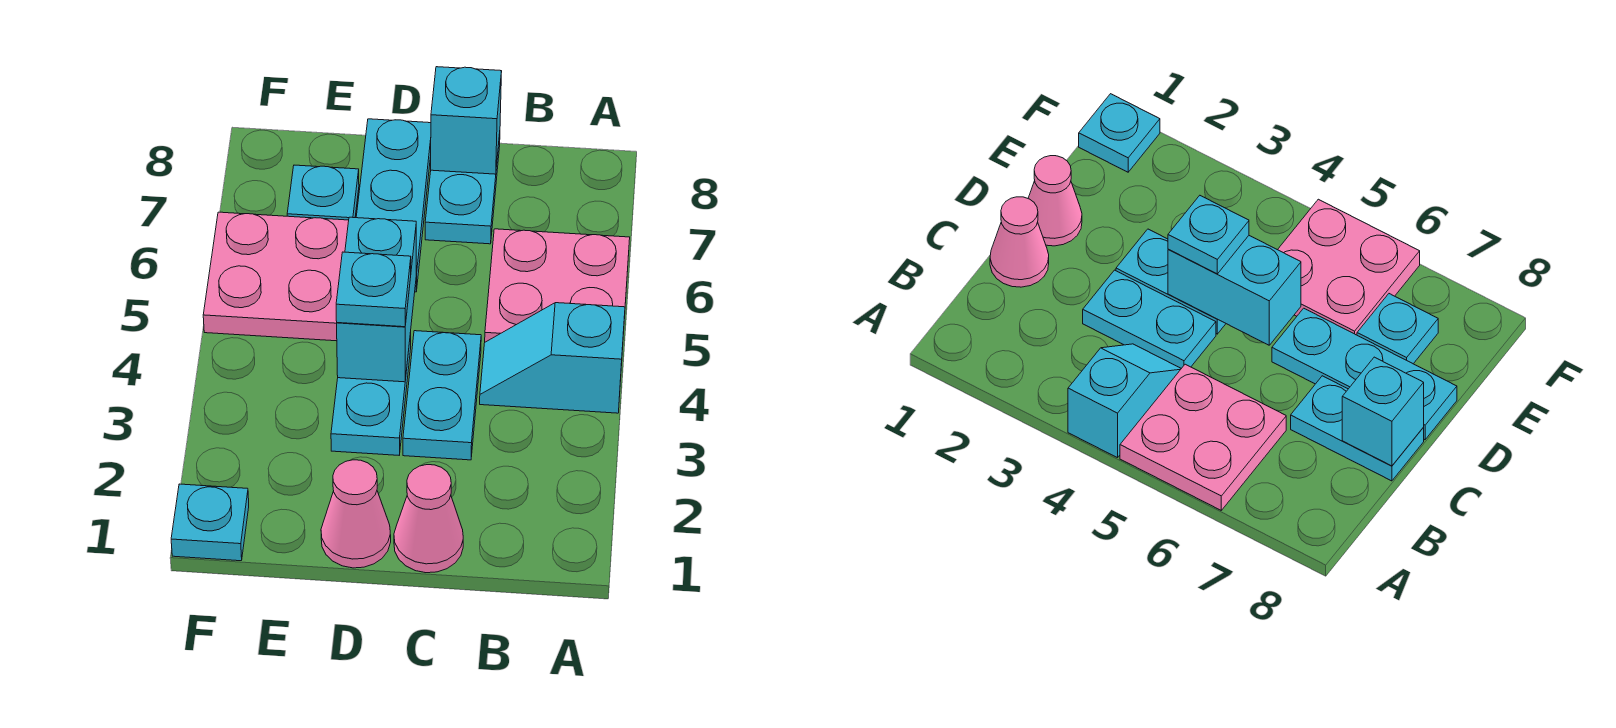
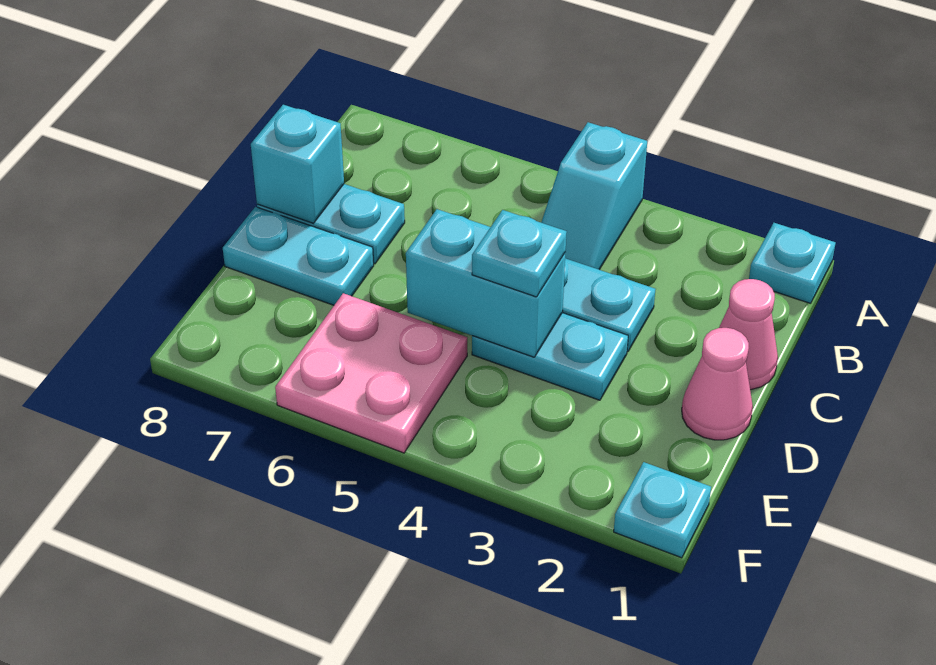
pink plate A5:B6 level 1 -> none
cyan plate D6:D8 level 1 -> cyan plate D7:D8 level 1
cyan plate E7 level 1 -> cyan plate A1 level 1

